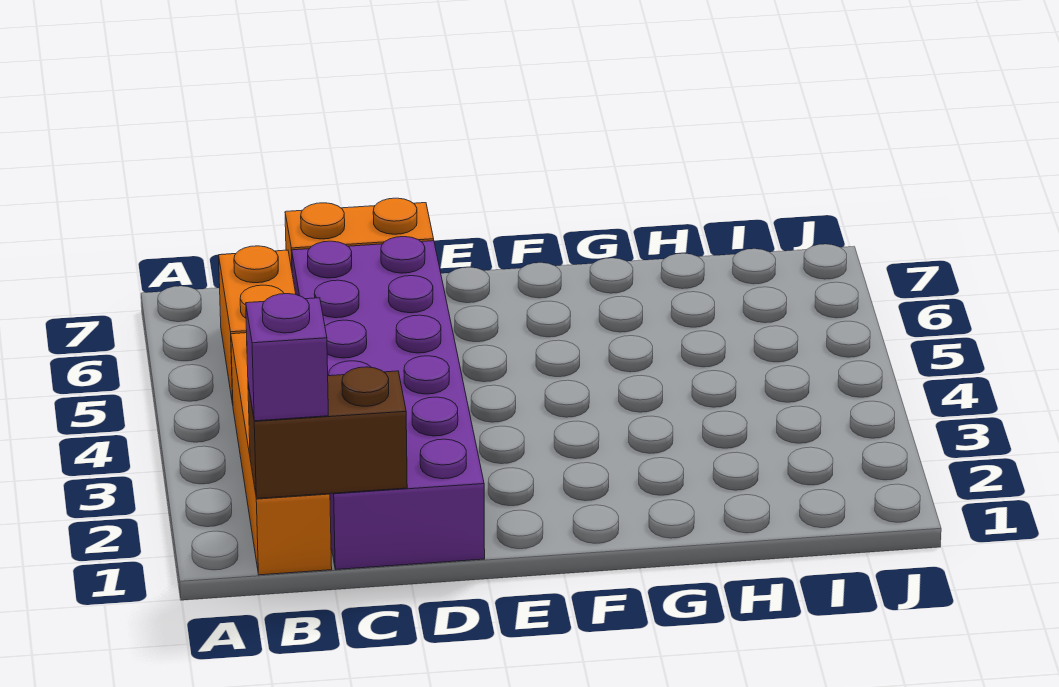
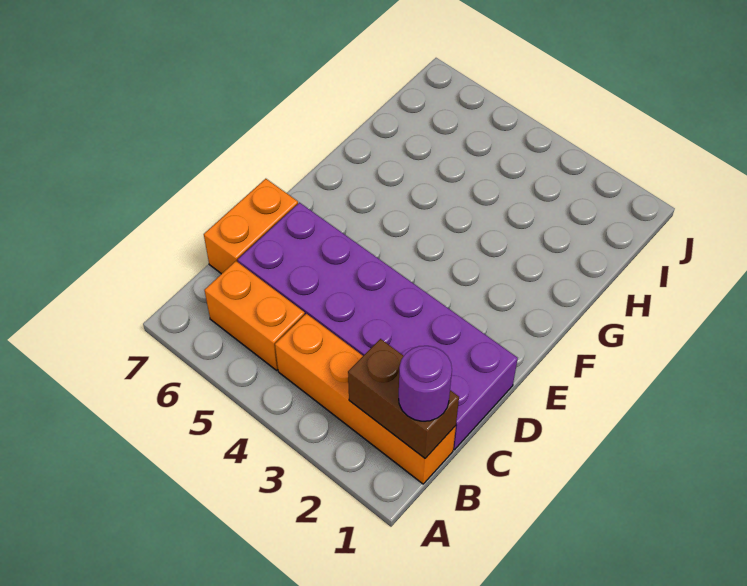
brown brick B1:C1 level 2 -> brown brick B1:B2 level 2
purple brick B1 level 3 -> purple round brick B1 level 3

